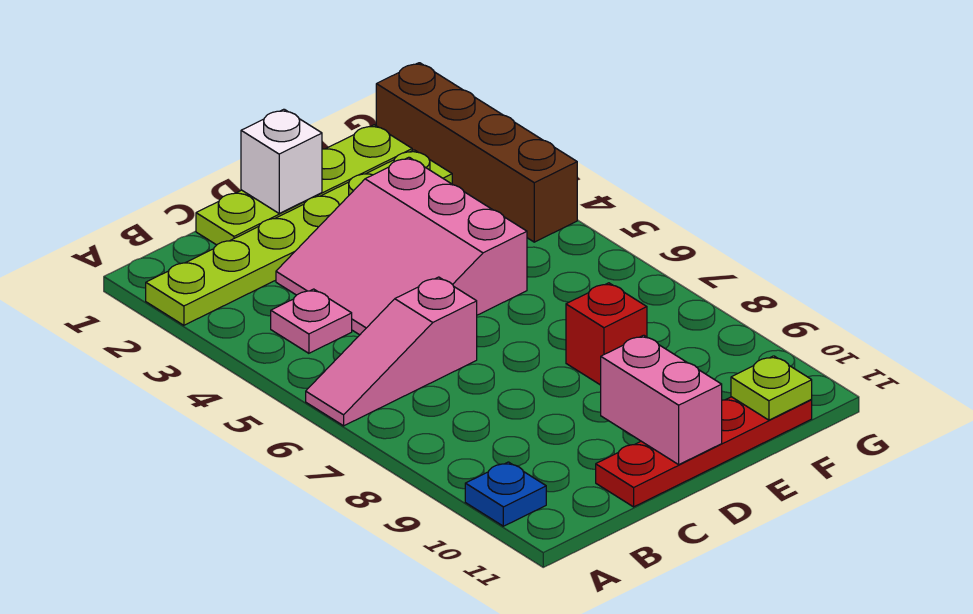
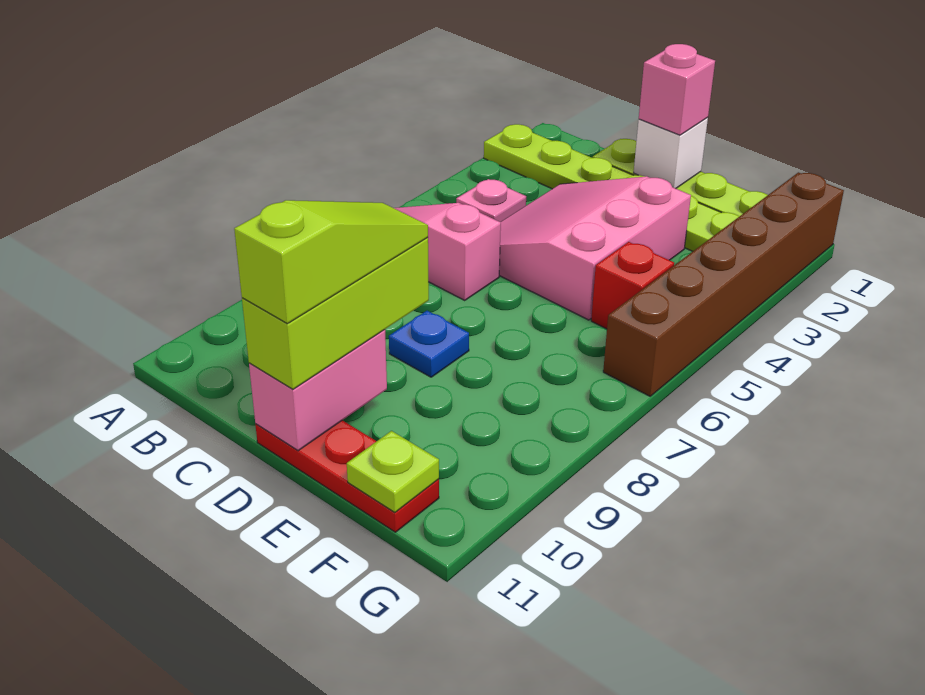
blue plate A10 level 1 -> blue plate D8 level 1
red plate C11:F11 level 1 -> red plate D11:F11 level 1
none -> pink brick D1 level 3
none -> lime brick D9:D11 level 3
none -> lime slope D9:D11 level 4 top 11
red brick E8 level 1 -> red brick F5 level 1
brown brick G1:G4 level 1 -> brown brick G1:G6 level 1

